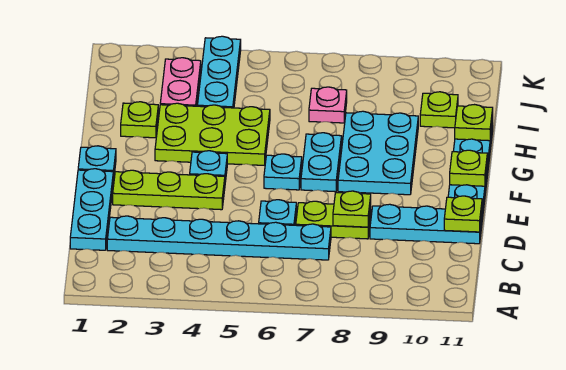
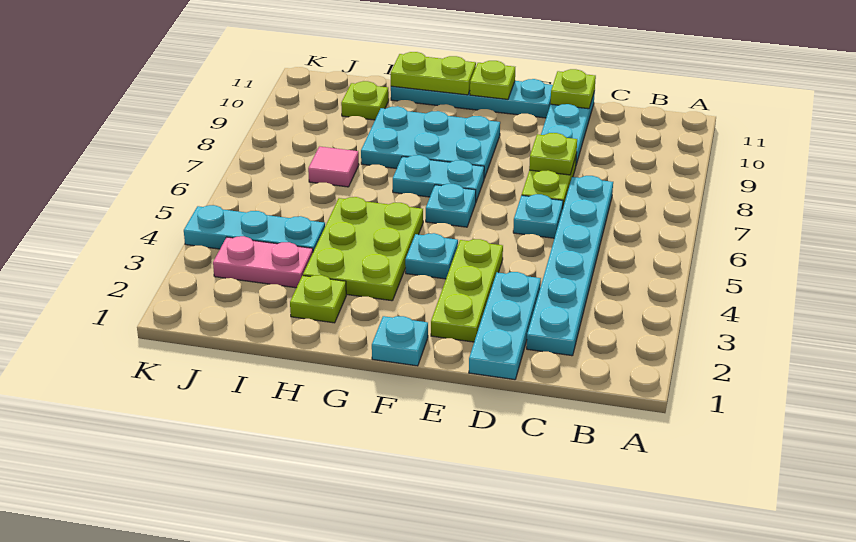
cyan plate C1:E1 level 1 -> cyan plate D1:D3 level 1
lime plate H11 level 2 -> lime plate G11:H11 level 2
pink plate I7 level 1 -> pink tile I7 level 1

